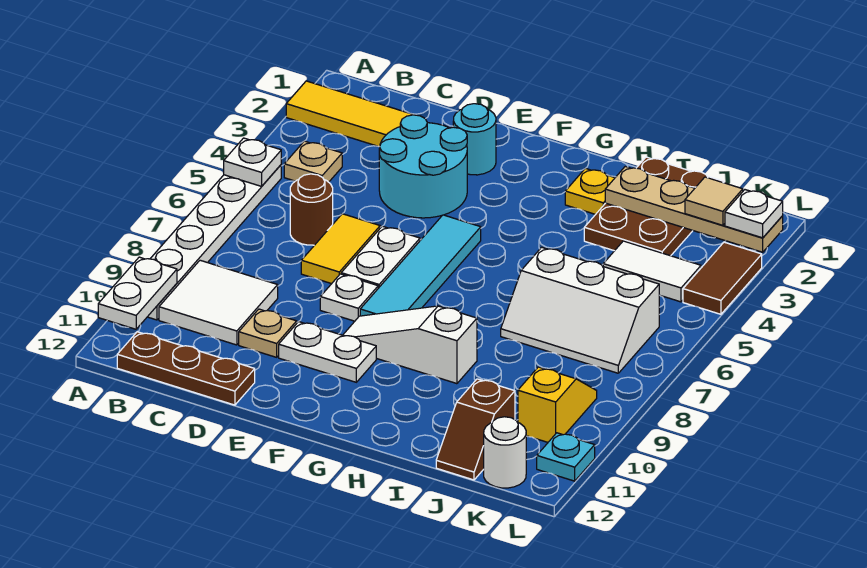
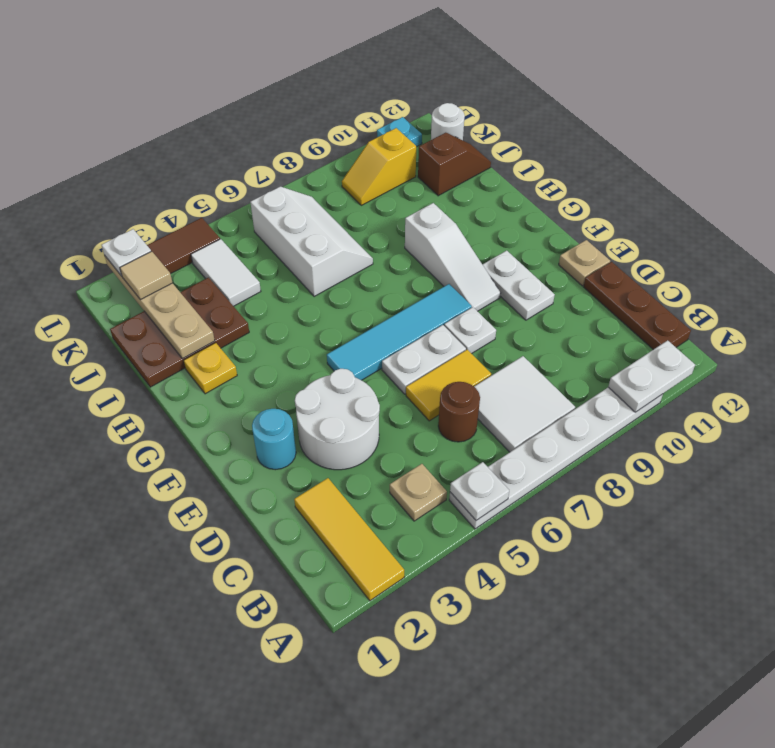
white tile B9:C10 level 1 -> white tile B7:C8 level 1
cyan round brick D3:E4 level 1 -> white round brick D3:E4 level 1
tan plate D10 level 1 -> tan plate E12 level 1

